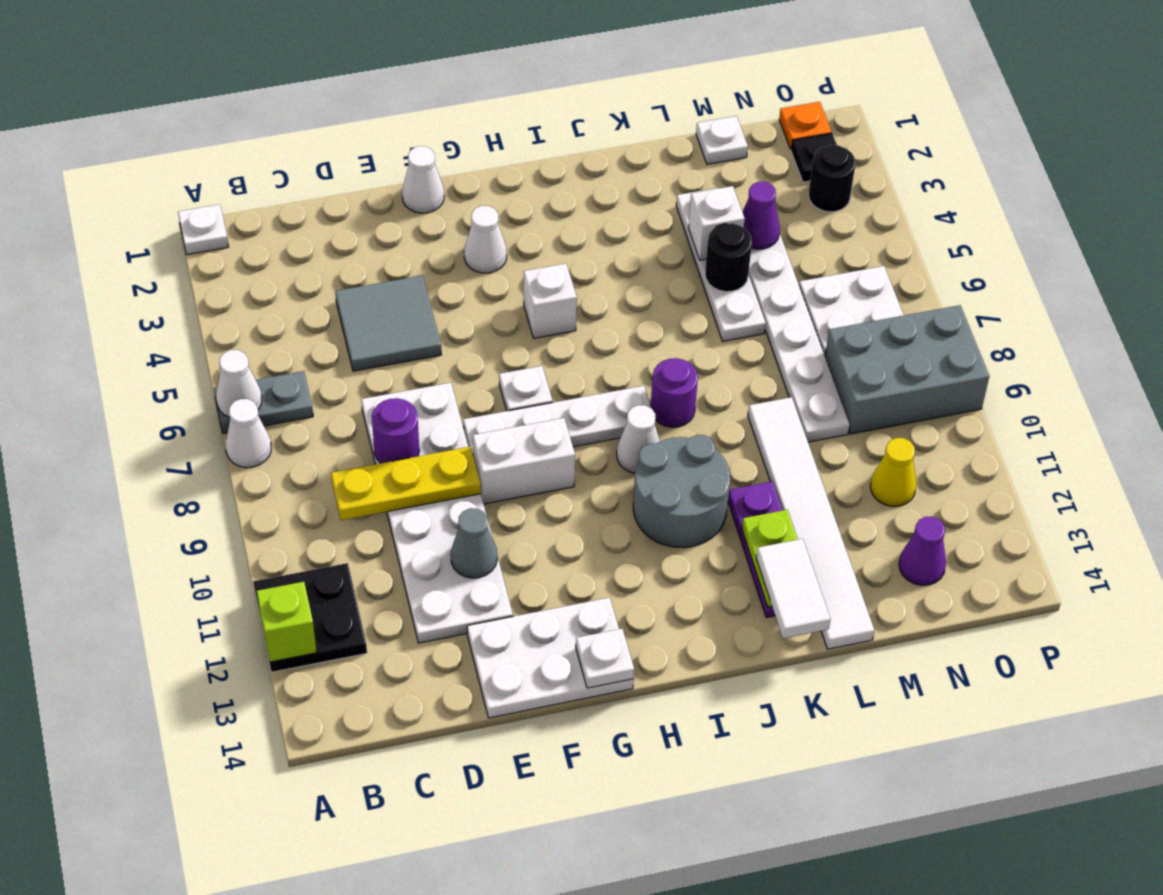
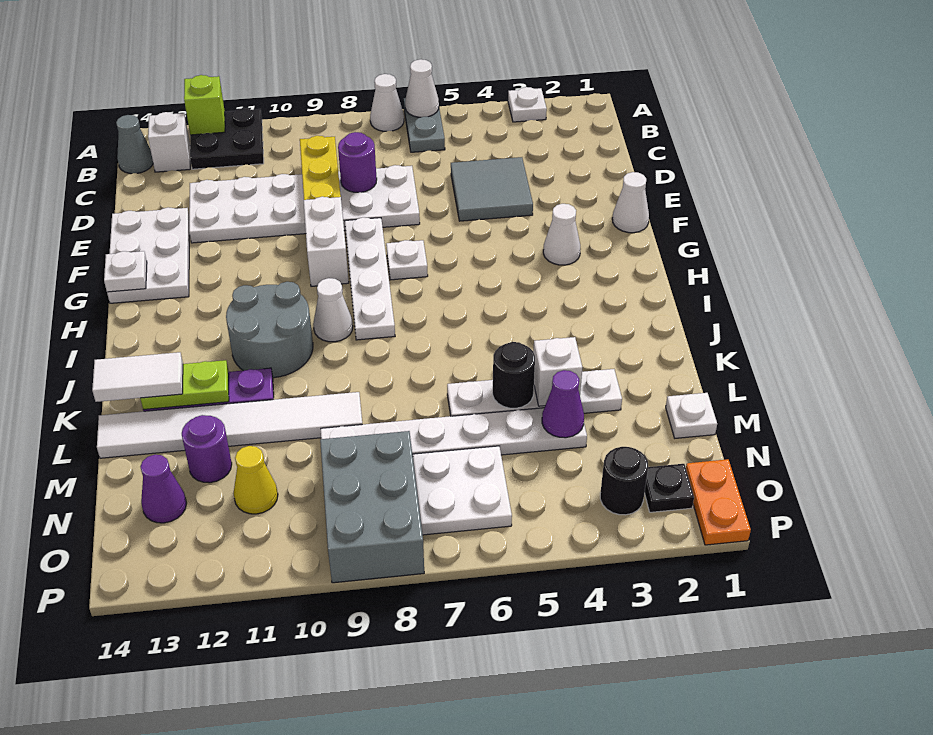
white plate A1 level 1 -> white plate A3 level 1
grey cone E11 level 2 -> grey cone B14 level 1
white brick H5 level 1 -> white brick B13 level 1
purple round brick J8 level 1 -> purple round brick M12 level 1
orange plate O1 level 1 -> orange plate O1:P1 level 1

